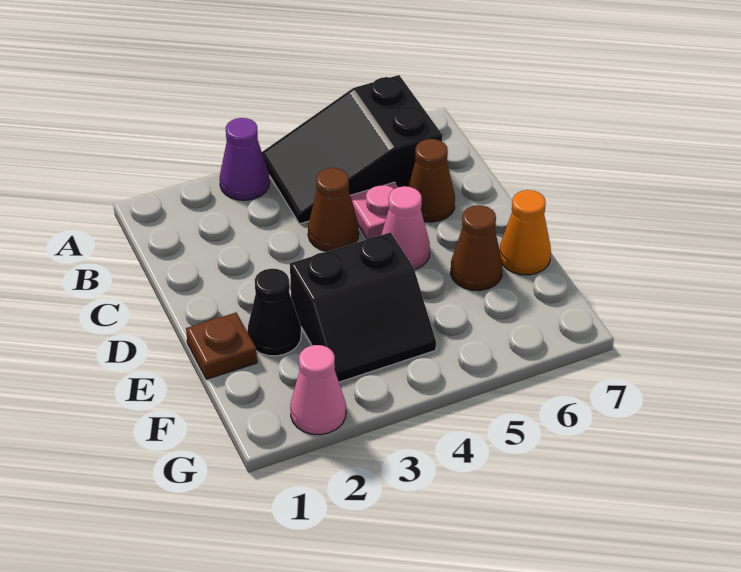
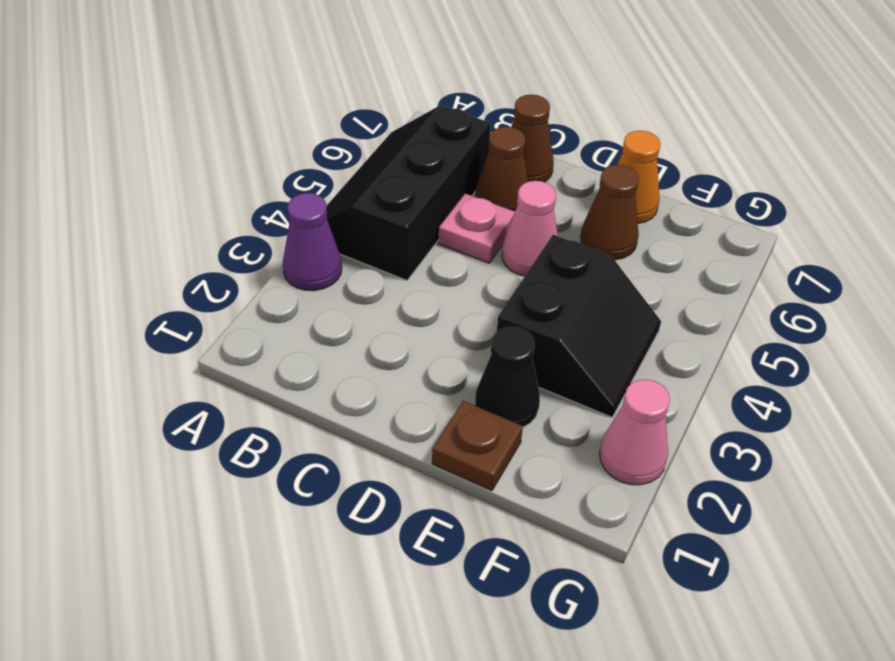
black slope A4:B6 level 1 top 6 -> black slope A4:B6 level 1 top B
brown cone C4 level 1 -> brown cone C7 level 1

